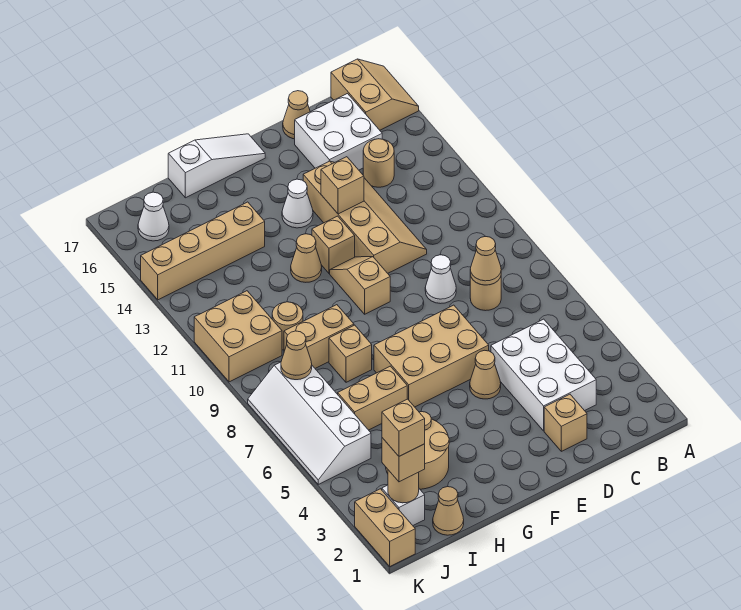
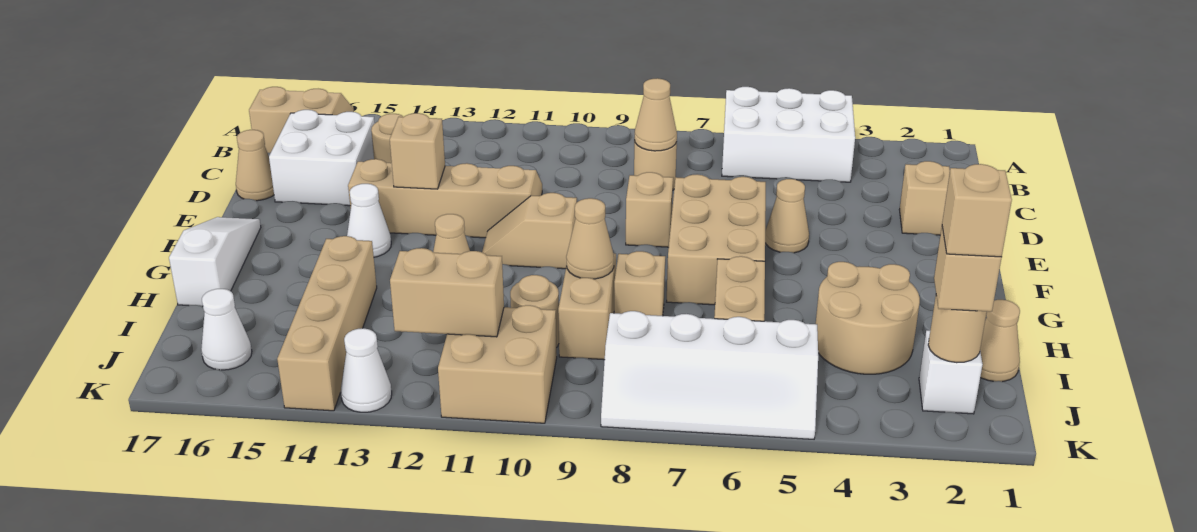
white brick C3:D5 level 1 -> white brick A4:B6 level 1
white cone D9 level 1 -> white cone K13 level 1
tan brick F12 level 1 -> tan brick E8 level 1
tan cone J8 level 2 -> tan cone H9 level 2
tan brick K1:K2 level 1 -> tan brick J11:J12 level 2

